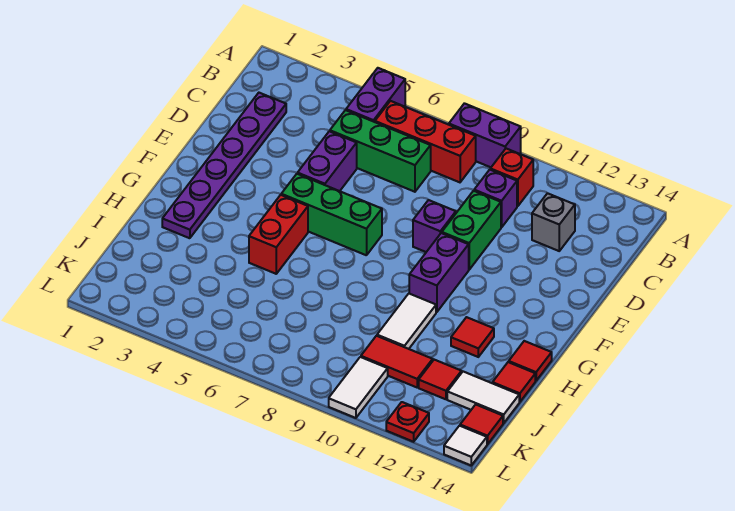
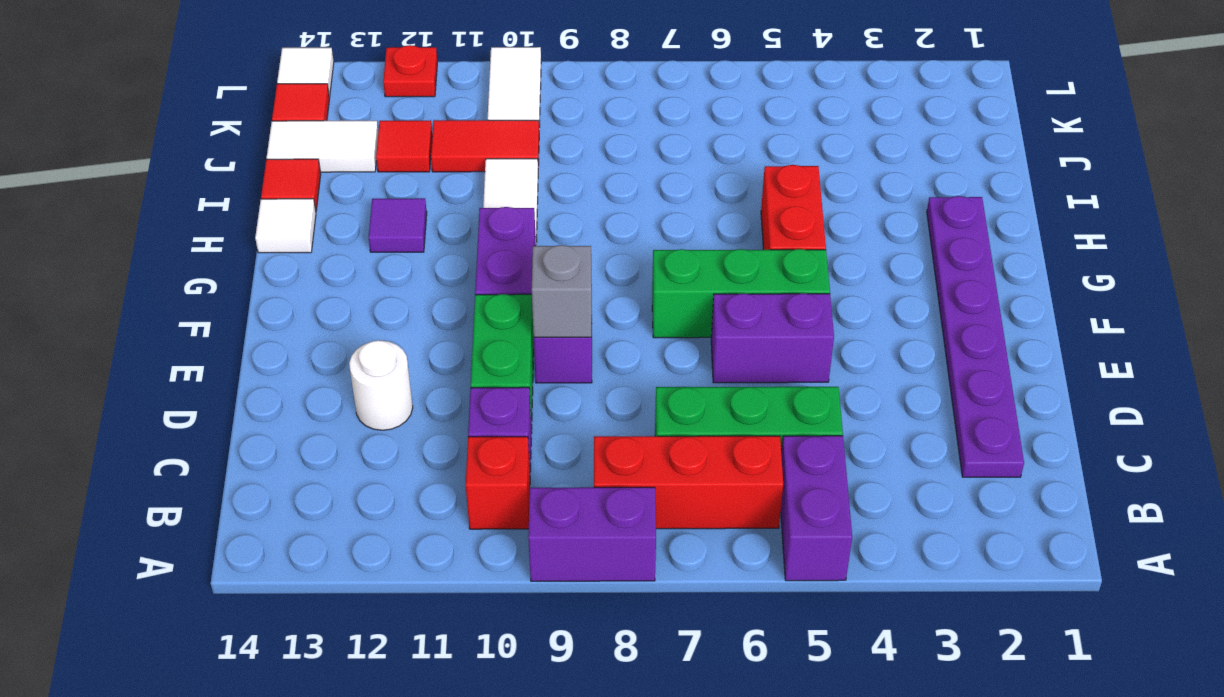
grey brick C12 level 1 -> grey brick E9 level 2
purple brick D5:E5 level 1 -> purple brick E5:E6 level 1
none -> white round brick D12 level 1
red tile H12 level 1 -> purple tile H12 level 1
red tile H14 level 1 -> white tile H14 level 1

